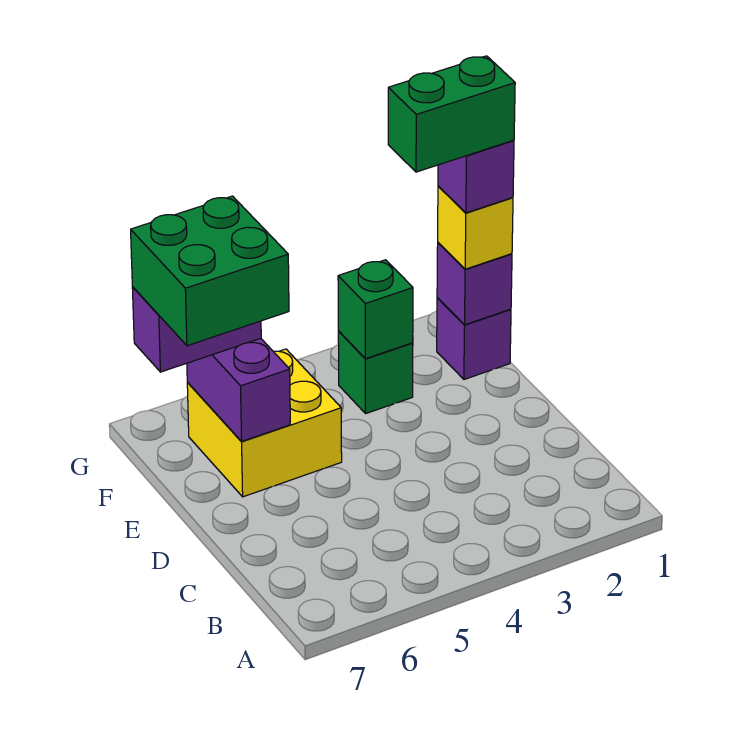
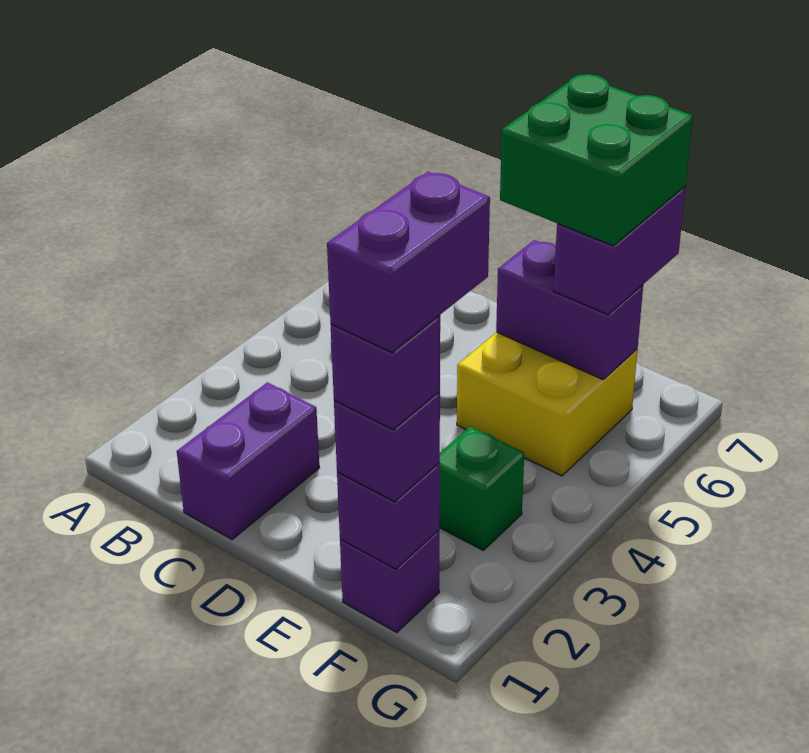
none -> purple brick C1:C2 level 1
yellow brick F1 level 3 -> purple brick F1 level 3
green brick F1:F2 level 5 -> purple brick F1:F2 level 5
green brick F3 level 2 -> none

